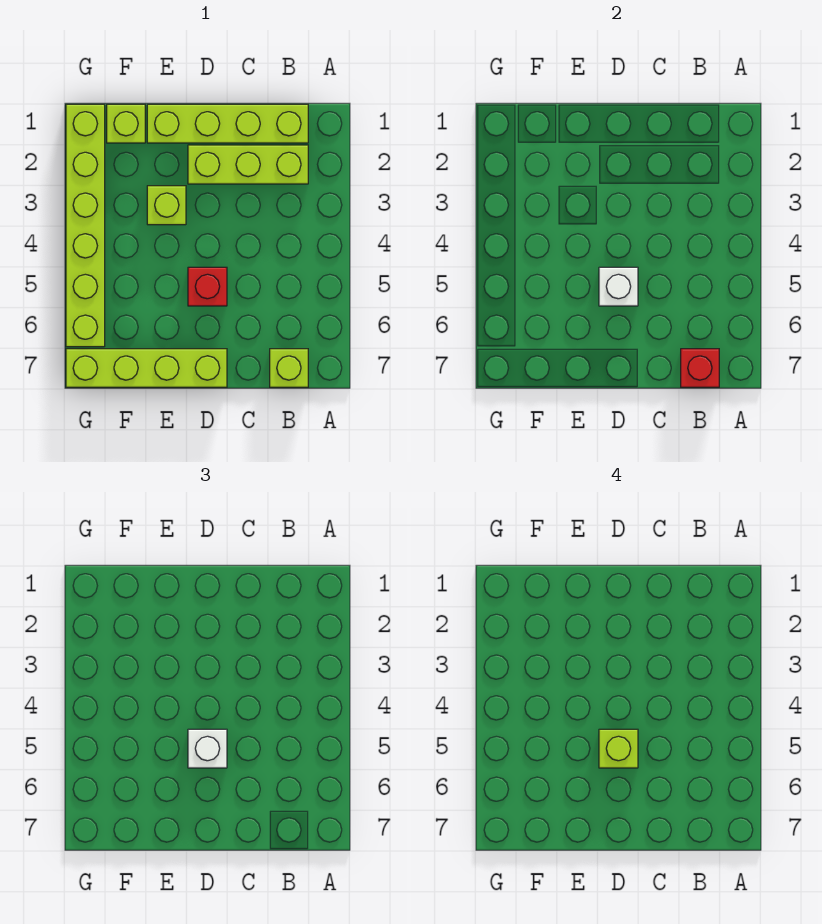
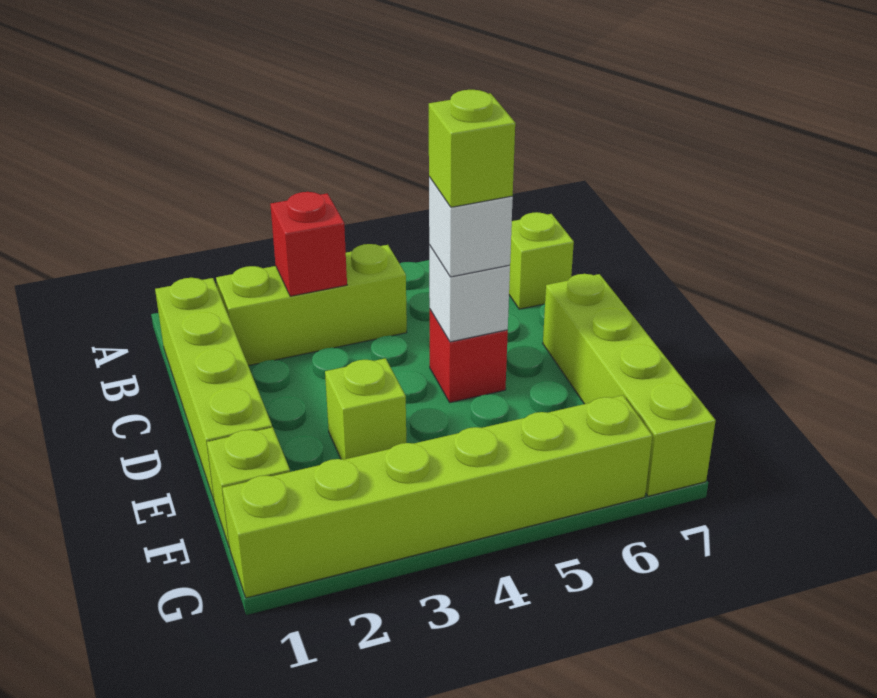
lime brick B2:D2 level 1 -> lime brick B2:B4 level 1
red brick B7 level 2 -> red brick B3 level 2

